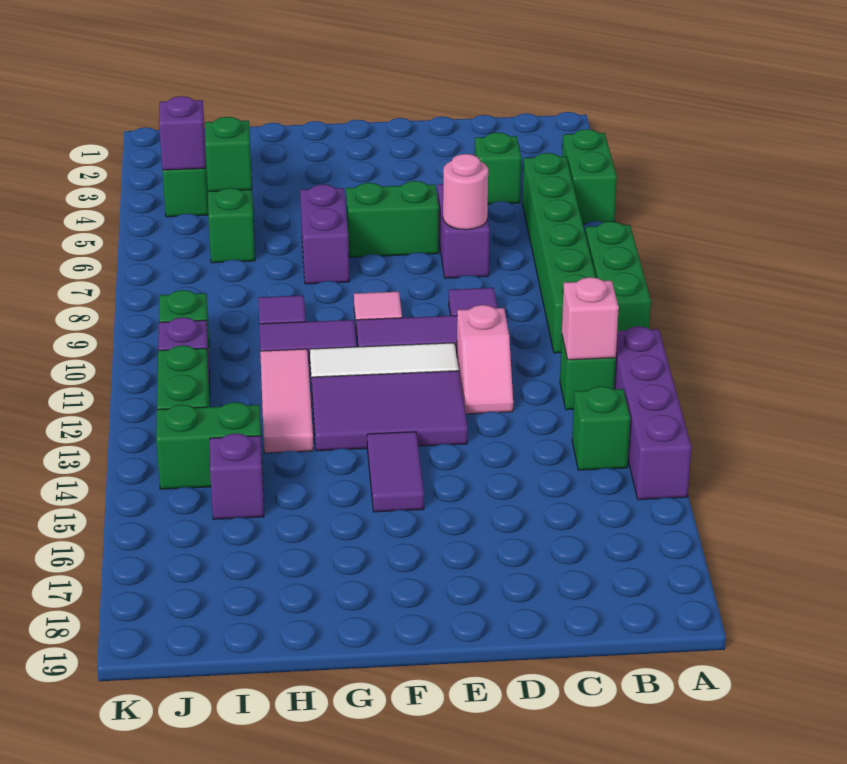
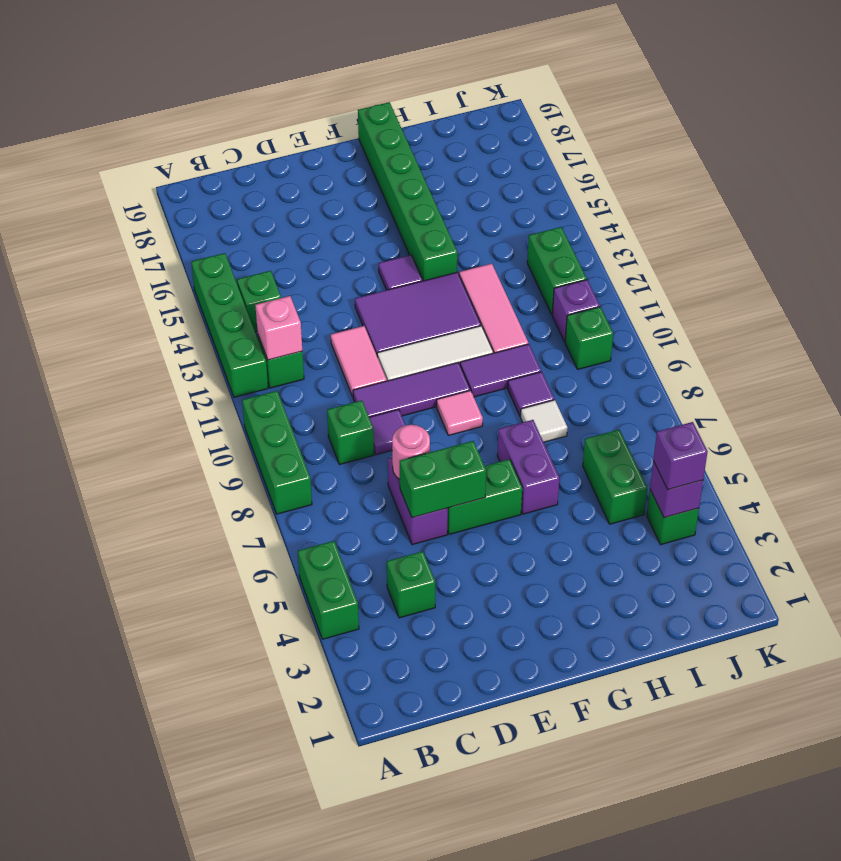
purple brick A12:A15 level 1 -> green brick A12:A15 level 1
green brick B5:B10 level 1 -> green brick G14:G19 level 1
pink slope D11:D12 level 1 top 11 -> pink tile D11:D12 level 1
purple tile F14:F15 level 1 -> purple tile F14 level 1
none -> white tile H8 level 1
green brick I5 level 2 -> green brick C9 level 1
green brick I14:J14 level 1 -> green brick D6:E6 level 2
purple brick I15 level 1 -> purple brick J4 level 3

